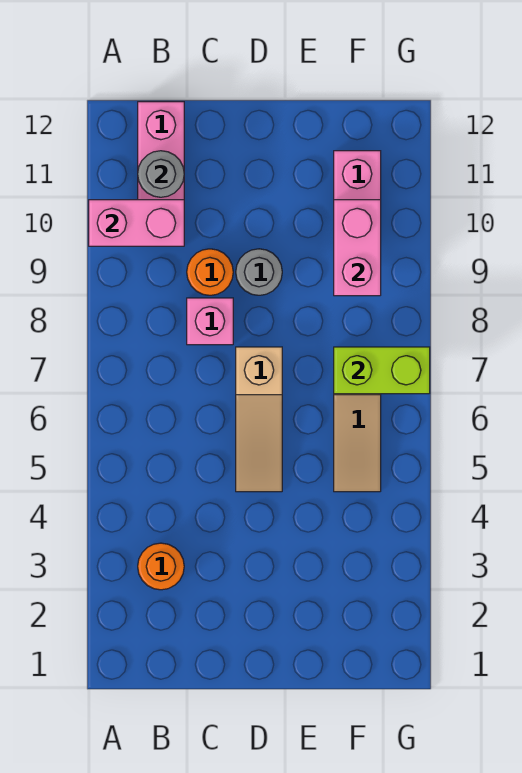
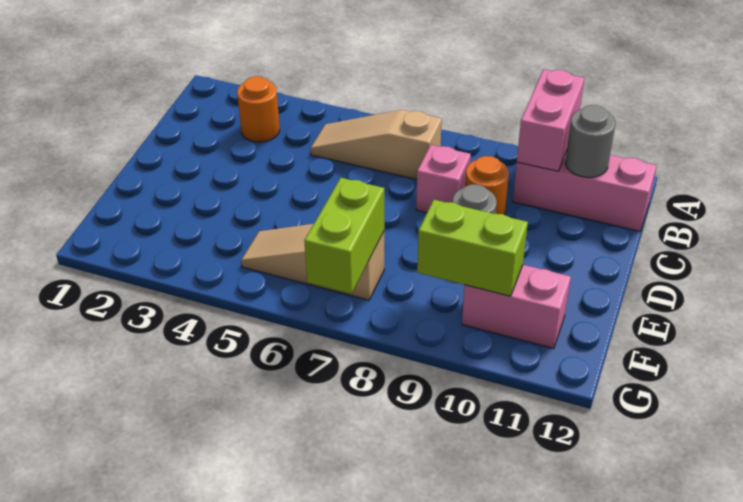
tan slope D5:D7 level 1 top 7 -> tan slope B5:B7 level 1 top 7
pink brick F9:F10 level 2 -> lime brick F9:F10 level 2

